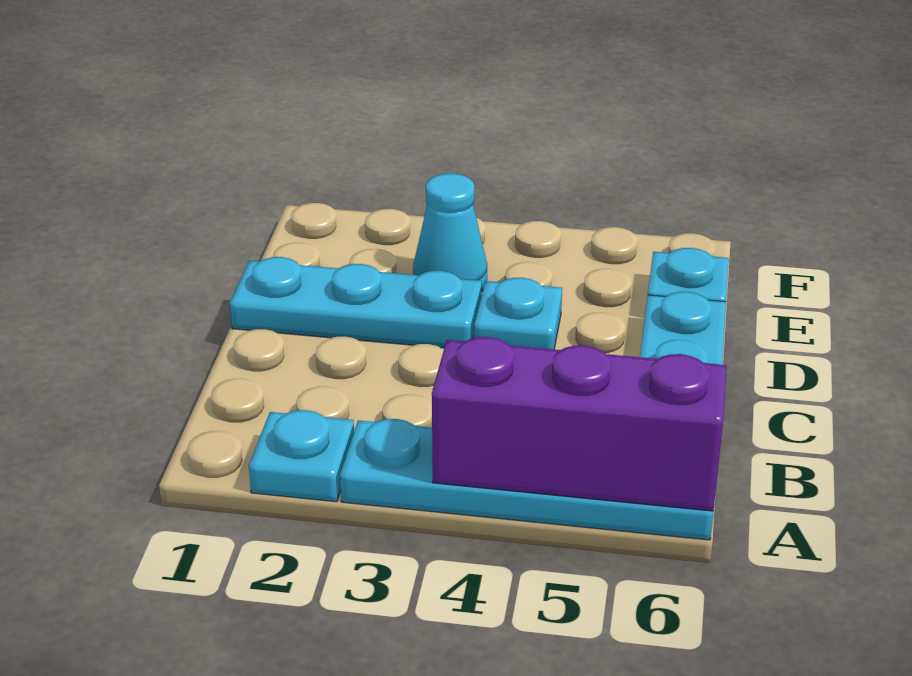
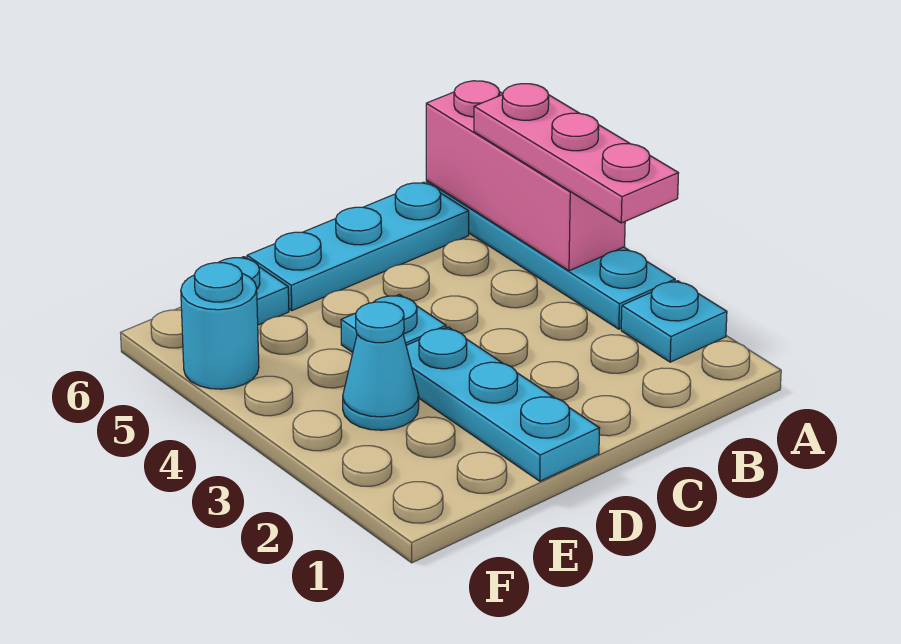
none -> pink plate A3:A5 level 3
purple brick A4:A6 level 2 -> pink brick A4:A6 level 2
none -> cyan round brick F5 level 1

